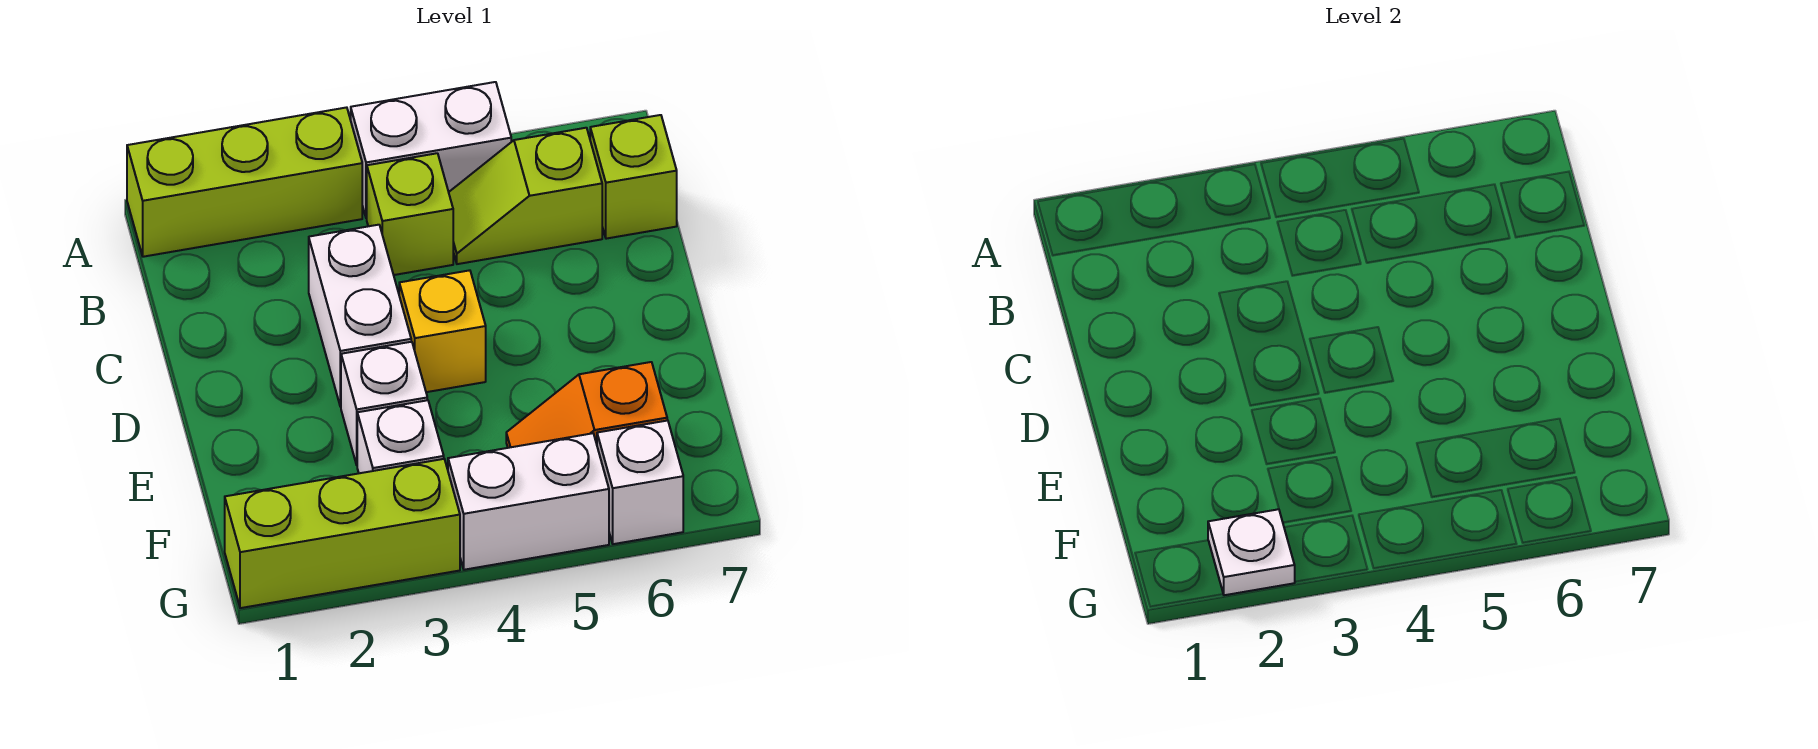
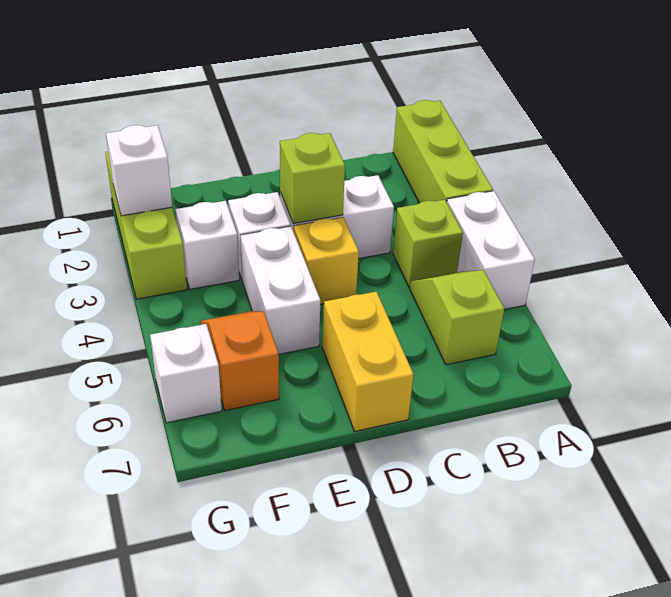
lime brick B7 level 1 -> lime brick D3 level 2
none -> yellow brick D6:D7 level 1
white plate G2 level 2 -> white brick G2 level 2
white brick G4:G5 level 1 -> white brick E4:E5 level 1

